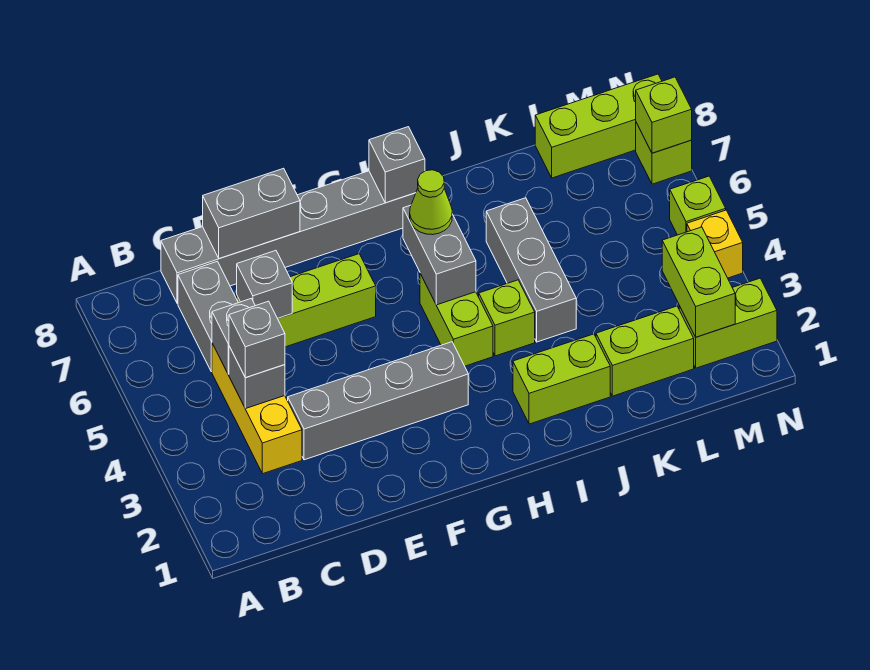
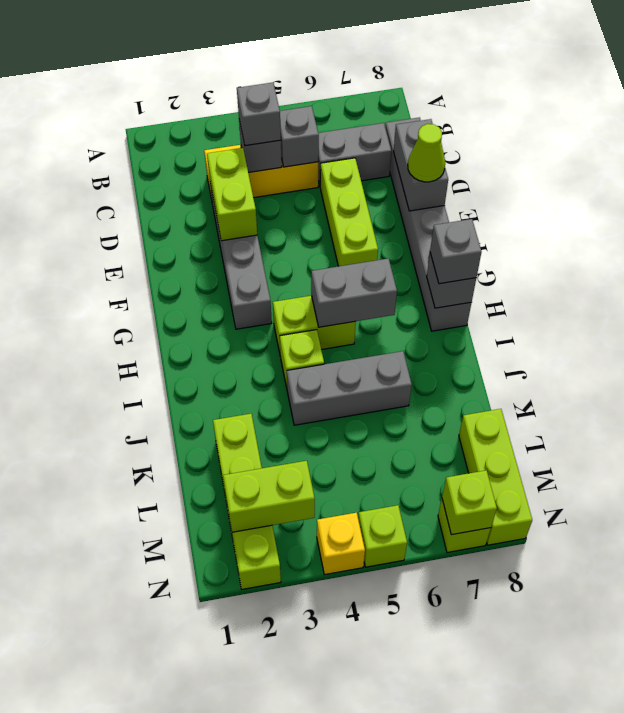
grey brick D6 level 2 -> grey brick H8 level 3
lime cone H6 level 3 -> lime cone E8 level 3
lime brick I2:J2 level 1 -> lime brick D3:E3 level 2

